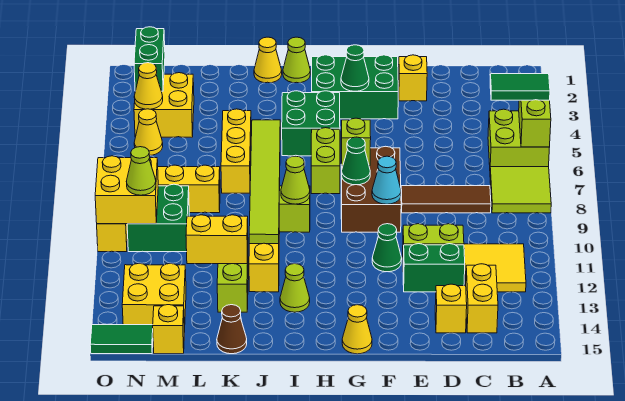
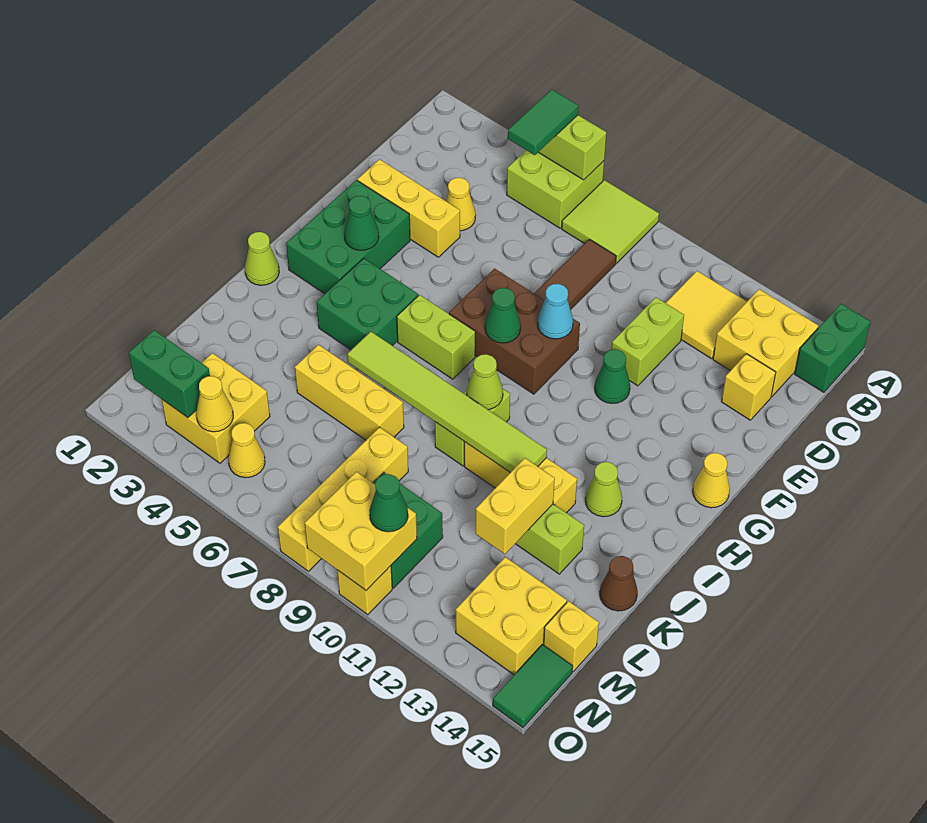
yellow brick C13:C14 level 1 -> yellow brick B13:C14 level 1
green brick D12:E12 level 1 -> green brick A15:B15 level 1
yellow brick E2 level 1 -> yellow brick E2:E4 level 1
lime brick G7 level 2 -> none
yellow cone J1 level 1 -> yellow cone D4 level 1
lime cone N10 level 3 -> green cone N10 level 3

